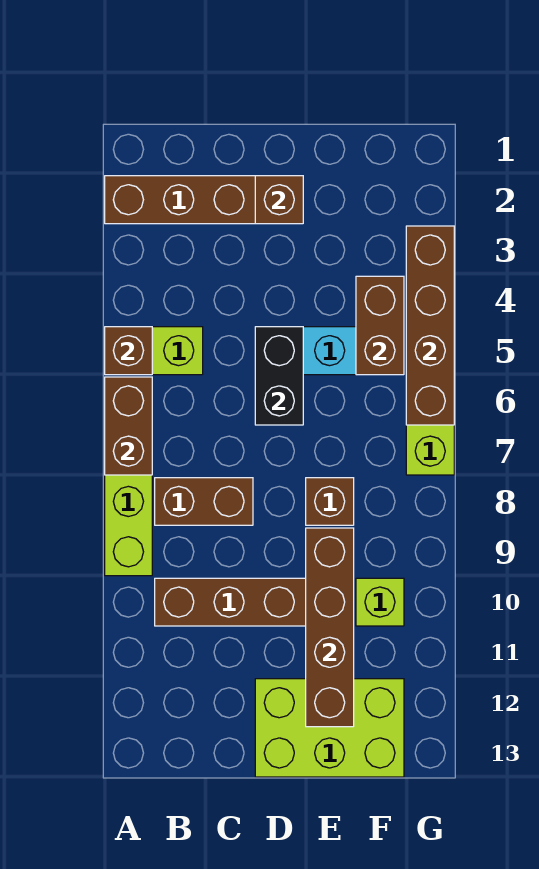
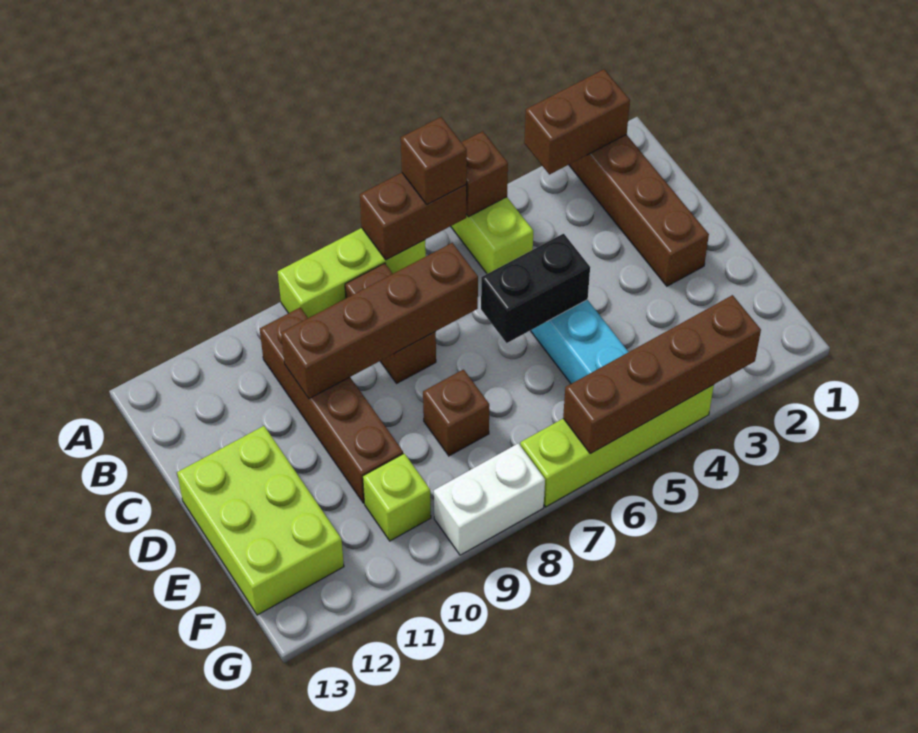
brown brick D2 level 2 -> brown brick A6 level 3
brown brick E9:E12 level 2 -> brown brick C7:C10 level 2
brown brick F4:F5 level 2 -> brown brick A2:A3 level 2
none -> white brick G8:G9 level 1

